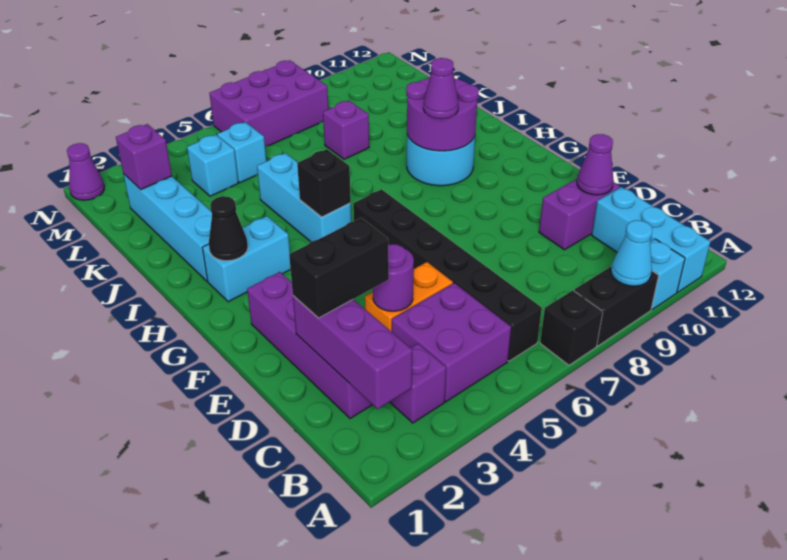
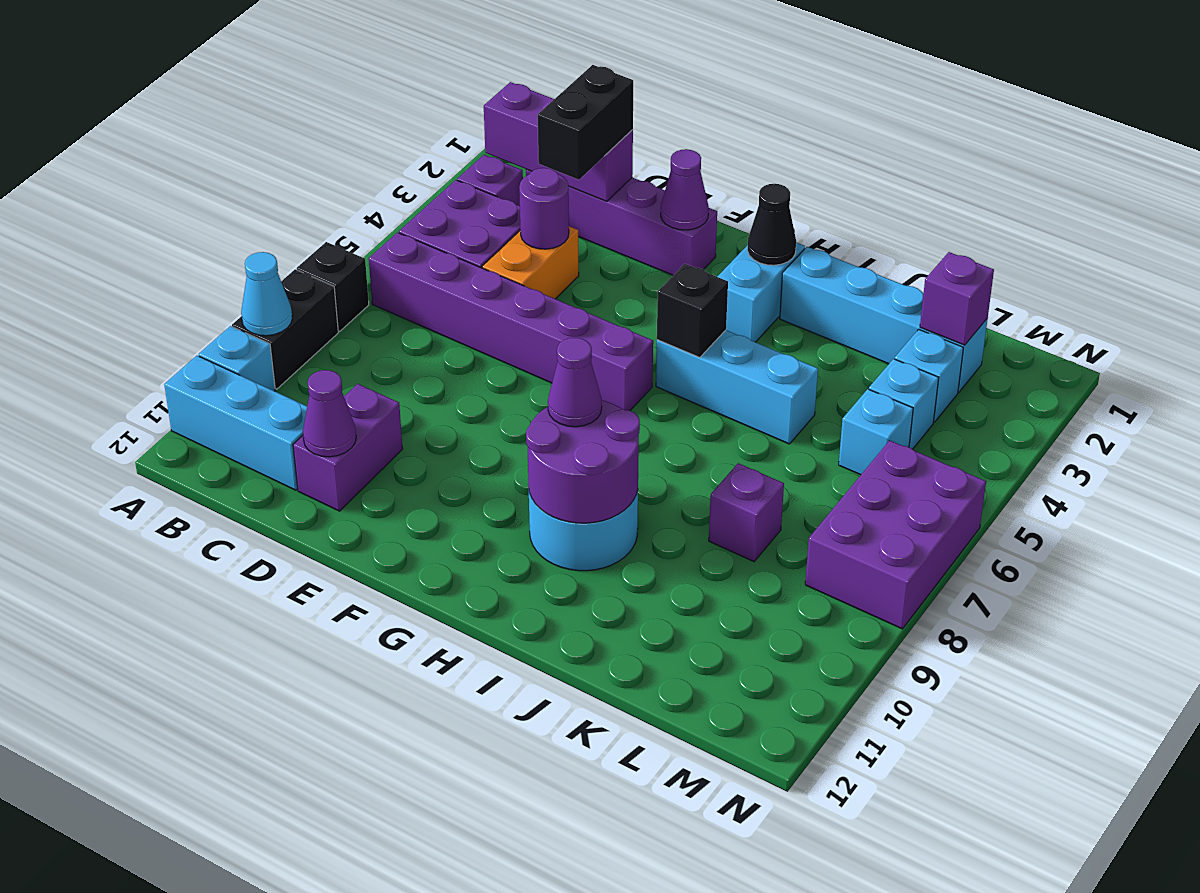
black brick B6:G6 level 1 -> purple brick B6:G6 level 1
none -> cyan brick L3 level 1
purple cone N1 level 1 -> purple cone F2 level 2

